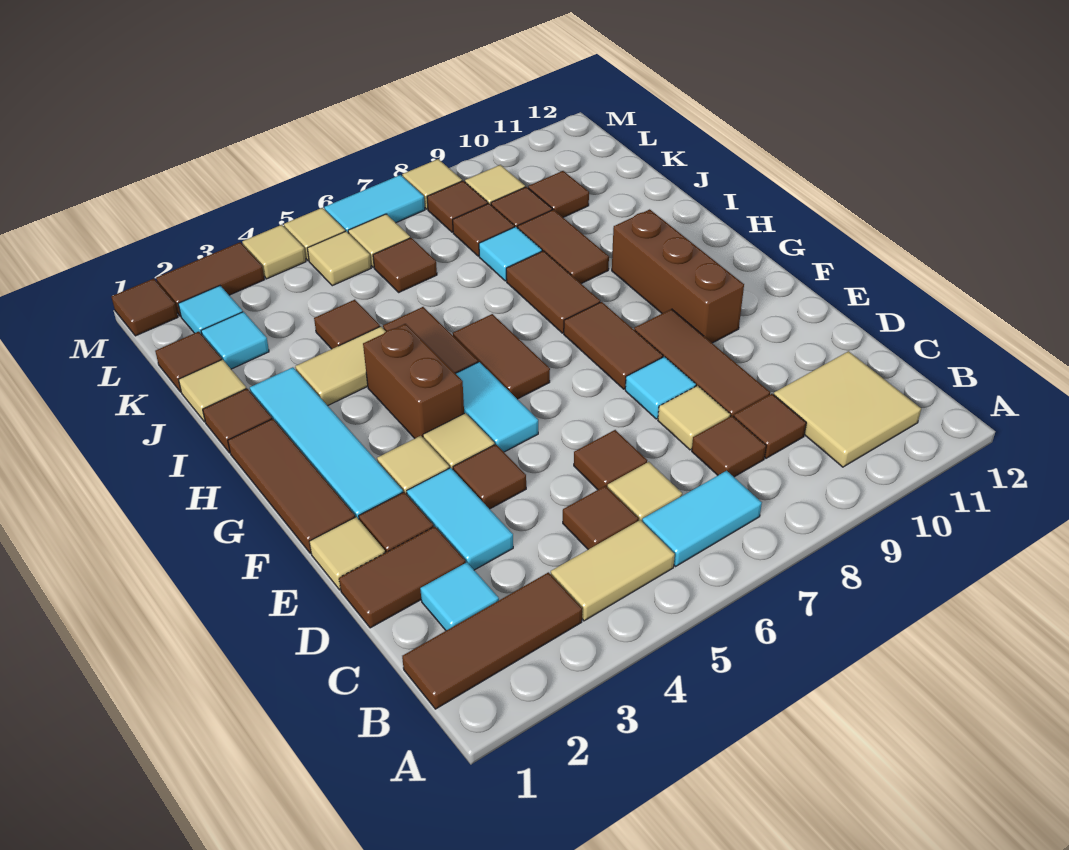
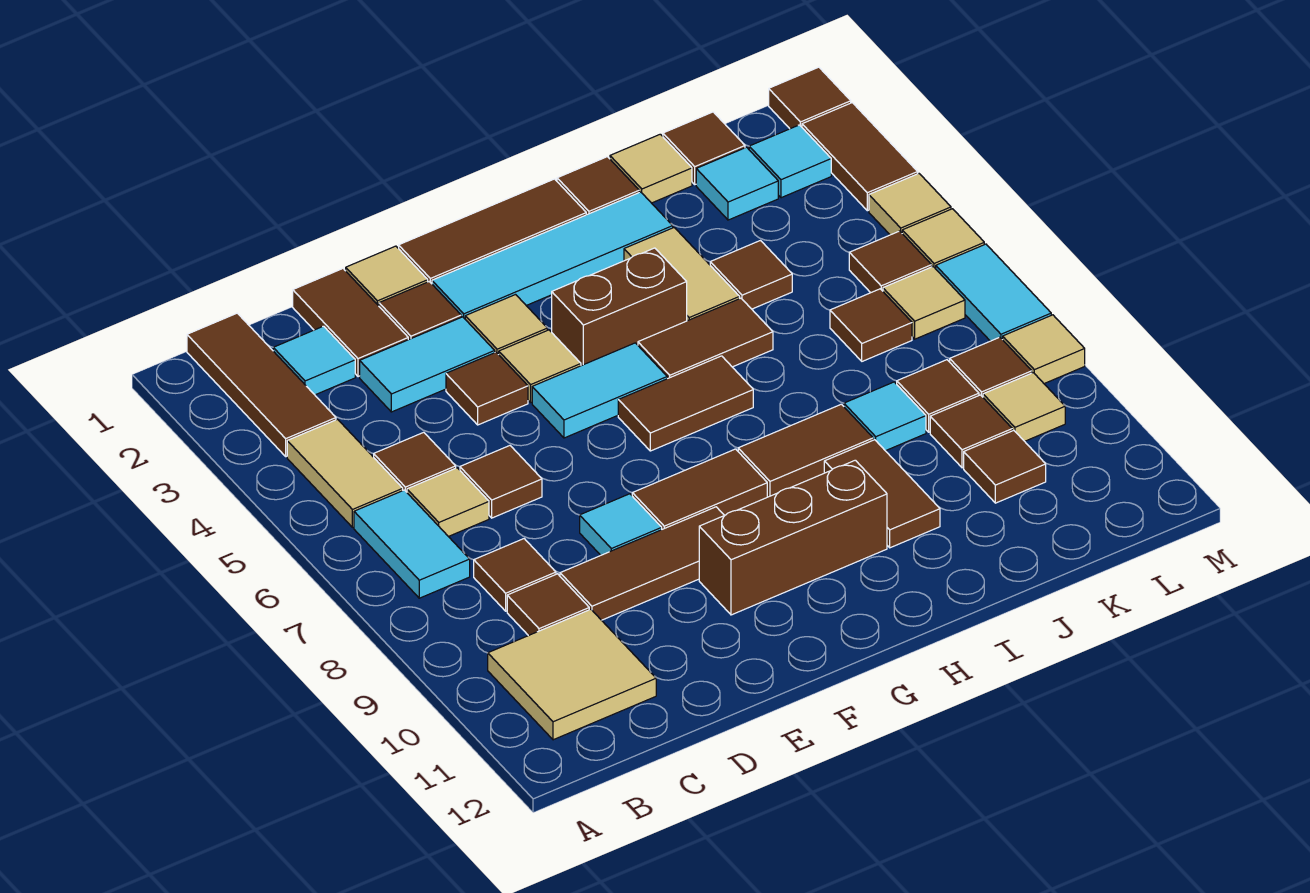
tan tile D8 level 1 -> none
brown tile I9:J9 level 1 -> brown tile I9:I10 level 1
tan tile L5 level 1 -> brown tile L5 level 1

